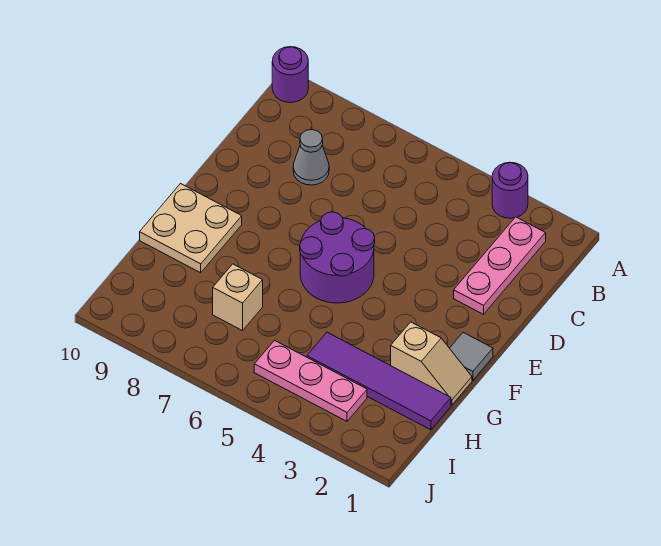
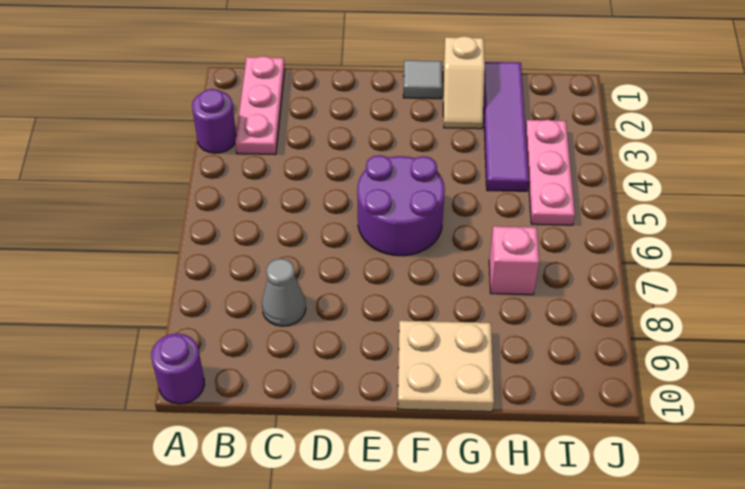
pink plate B2:D2 level 1 -> pink plate B1:B3 level 1
tan slope G1:G2 level 1 top 2 -> tan slope G1:G2 level 1 top 1
tan brick H7 level 1 -> pink brick H7 level 1

